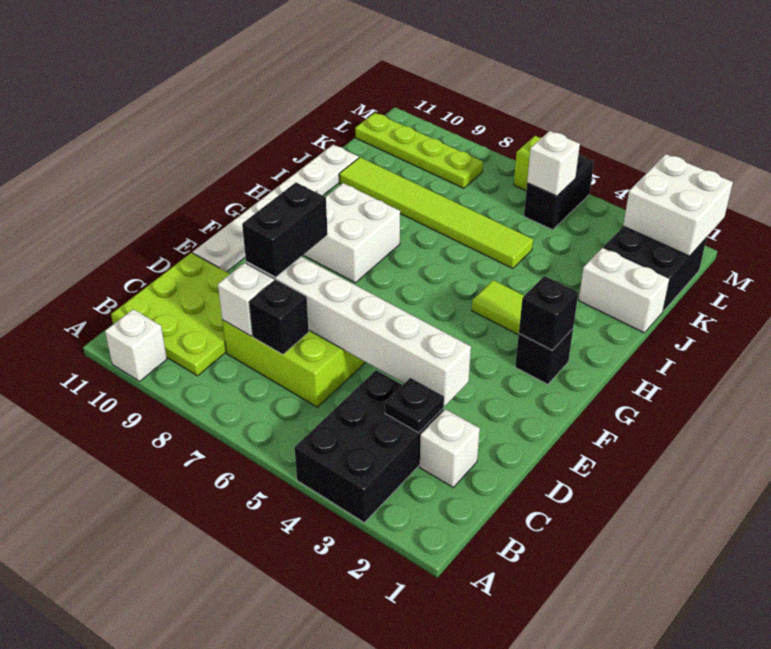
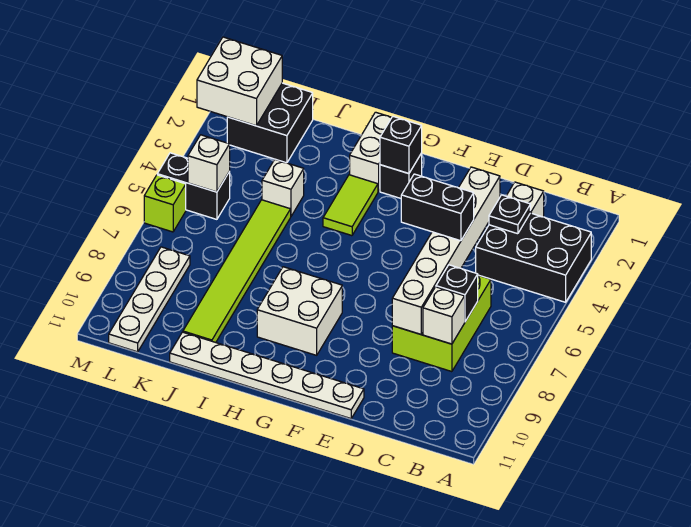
white brick A10 level 1 -> white brick J4 level 1
lime plate B9:D11 level 1 -> none
black brick D8:E8 level 3 -> black brick D5:E5 level 3
white brick J1:J2 level 1 -> white brick H1:H2 level 1
lime plate L8:L11 level 1 -> white plate L8:L11 level 1

